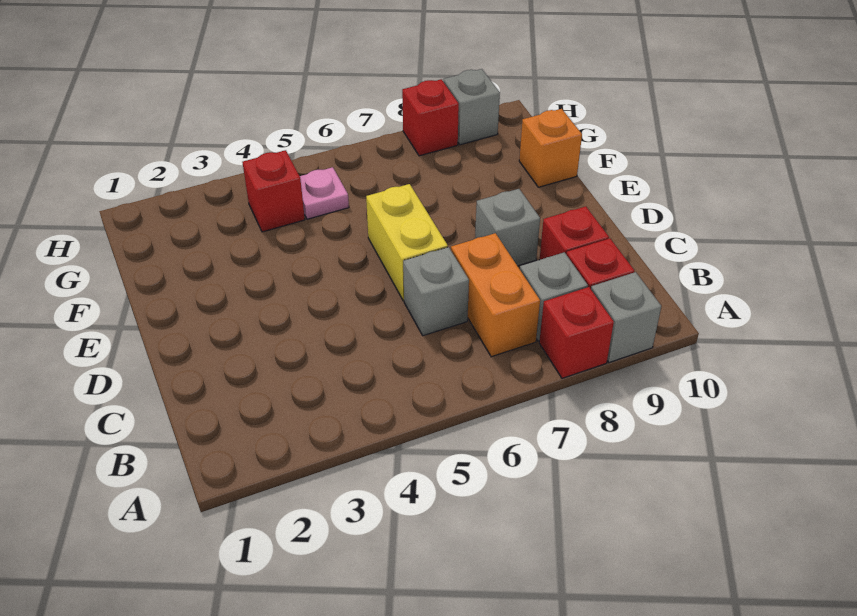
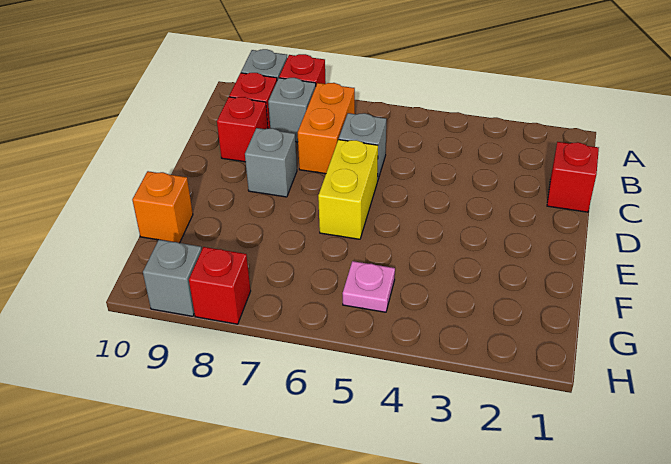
red brick G4 level 1 -> red brick C1 level 1

